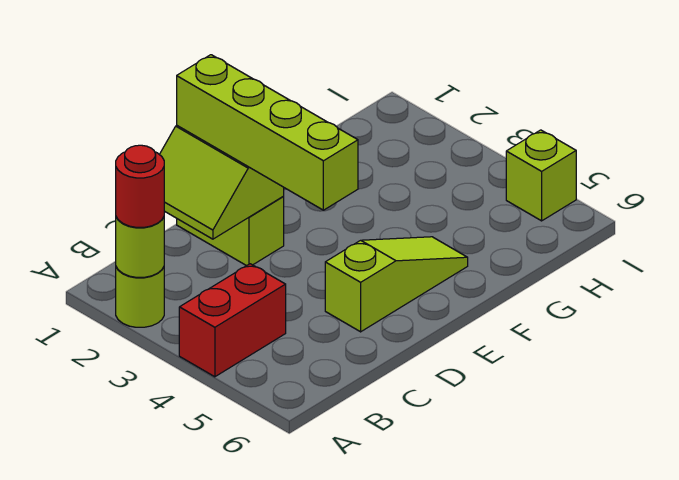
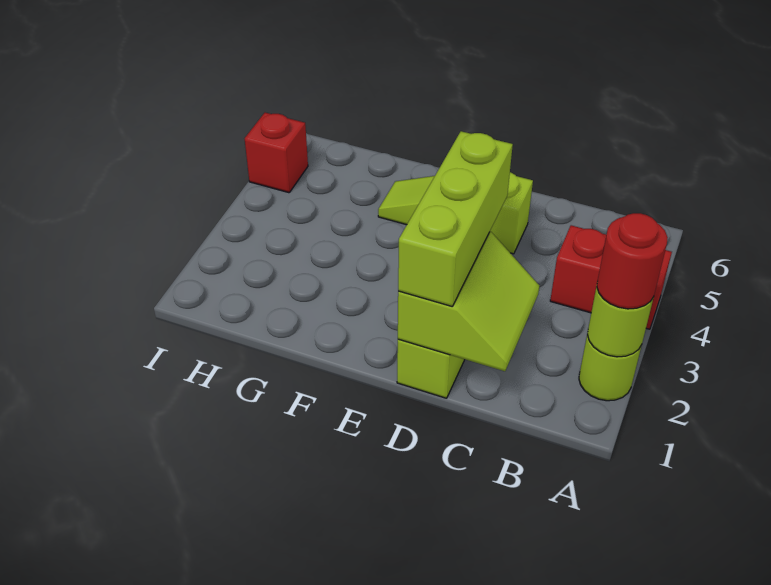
lime brick D1:D4 level 3 -> lime brick D1:D3 level 3
lime brick I5 level 1 -> red brick I5 level 1

